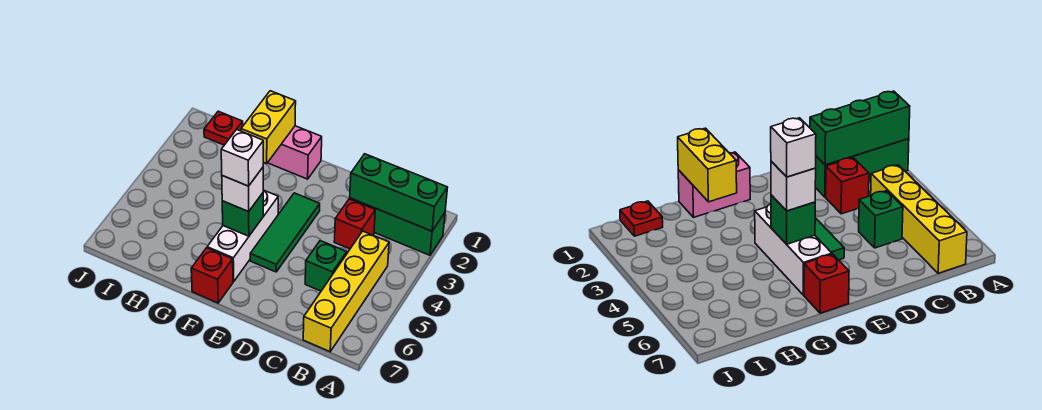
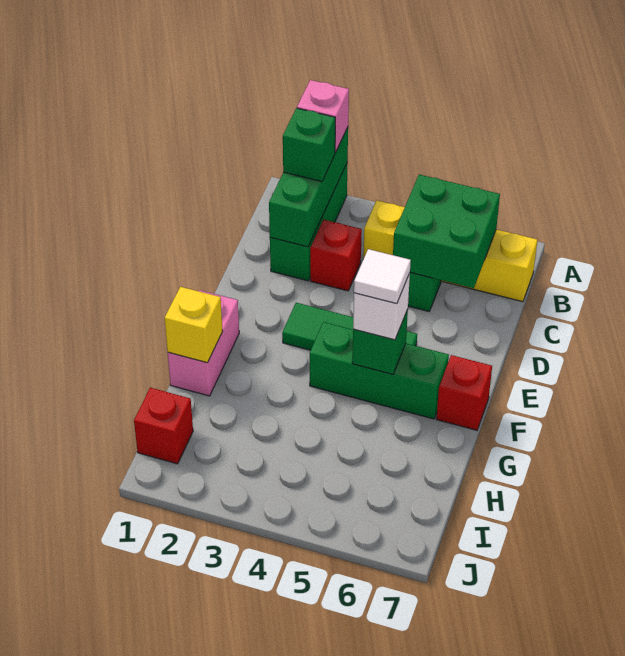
none -> pink brick A2 level 3
none -> green brick B2 level 3
none -> green brick B5:C6 level 2
white brick F4:F6 level 1 -> green brick F4:F6 level 1
white brick F5 level 4 -> white tile F5 level 4
yellow brick G1:G2 level 2 -> yellow brick G1 level 2
red plate I1 level 1 -> red brick I1 level 1

